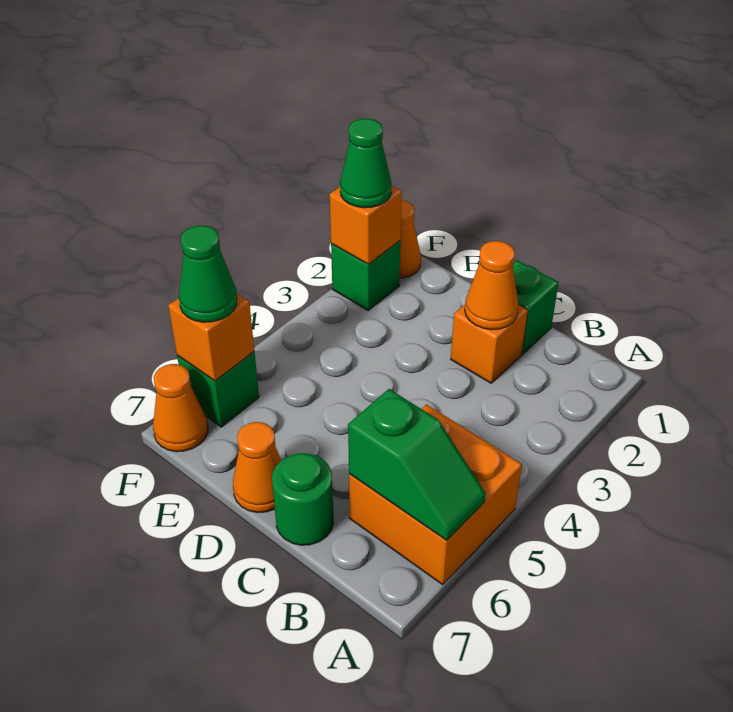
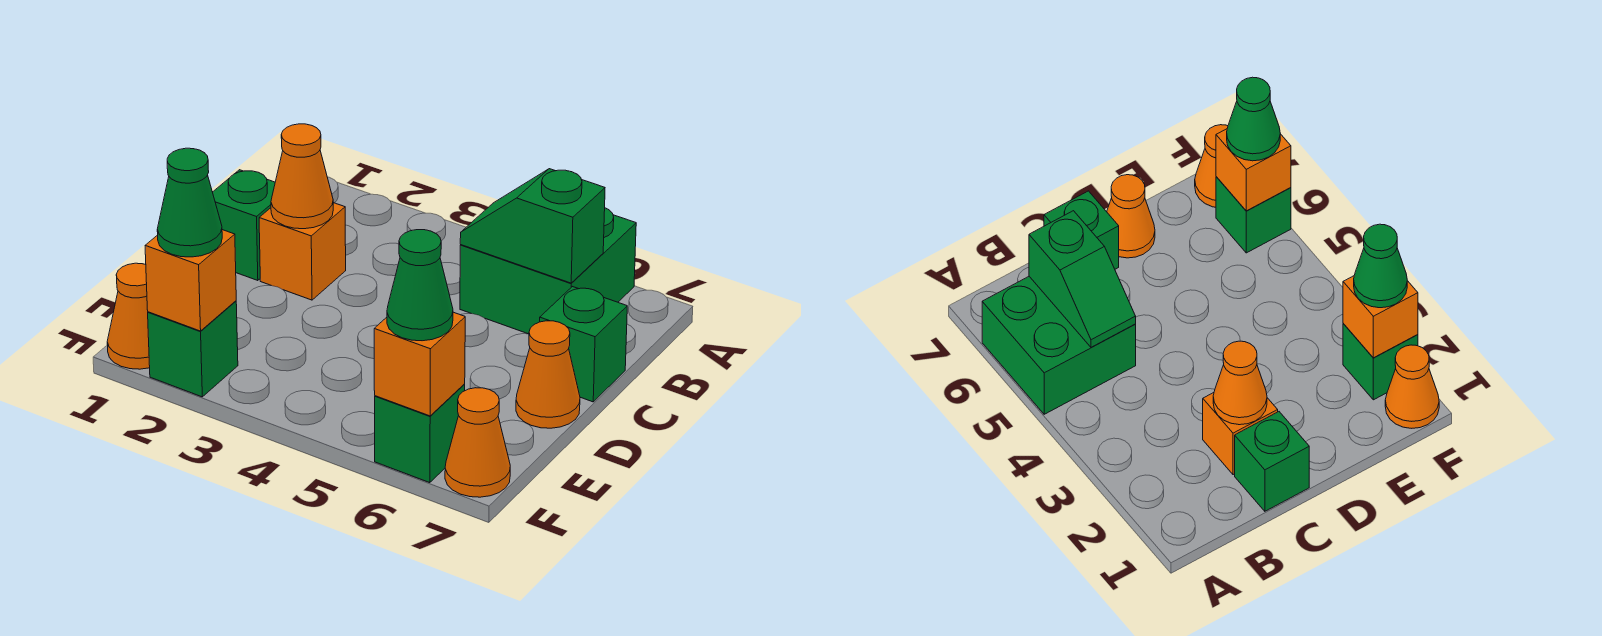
orange brick A5:B6 level 1 -> green brick A5:B6 level 1
green slope A6:B6 level 2 top B -> green slope B5:B6 level 2 top 6
green round brick C7 level 1 -> green brick C7 level 1

